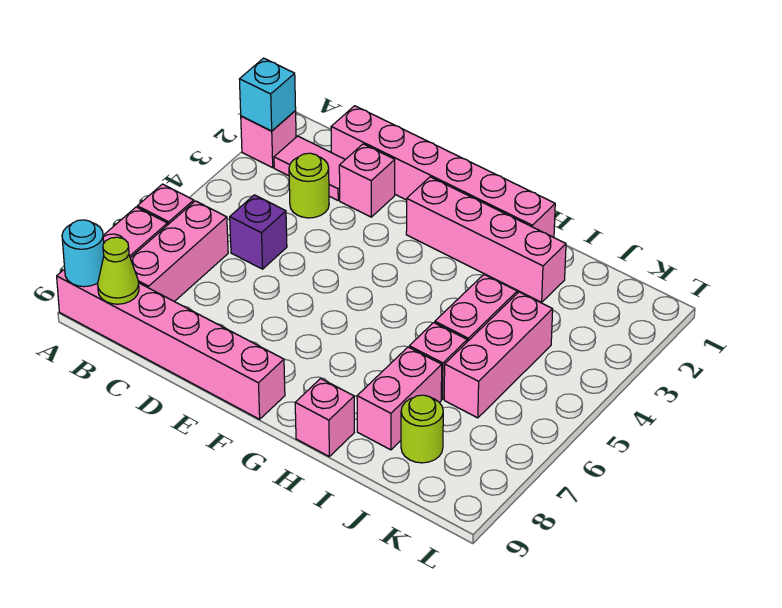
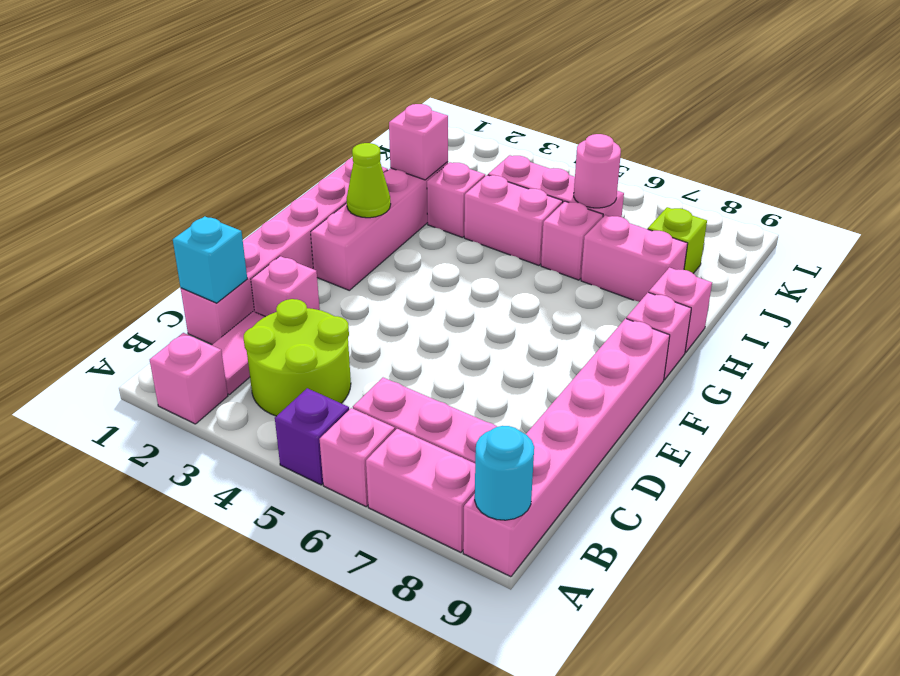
cyan brick A2 level 2 -> cyan brick C1 level 2
lime cone B9 level 2 -> lime cone G2 level 2
lime round brick C3 level 1 -> lime round brick B3:C4 level 1
purple brick C5 level 1 -> purple brick A5 level 1
none -> pink brick G9 level 1
none -> pink brick I2 level 2
none -> pink brick I3 level 1
none -> pink round brick J6 level 2
lime round brick J8 level 1 -> lime brick J8 level 1

